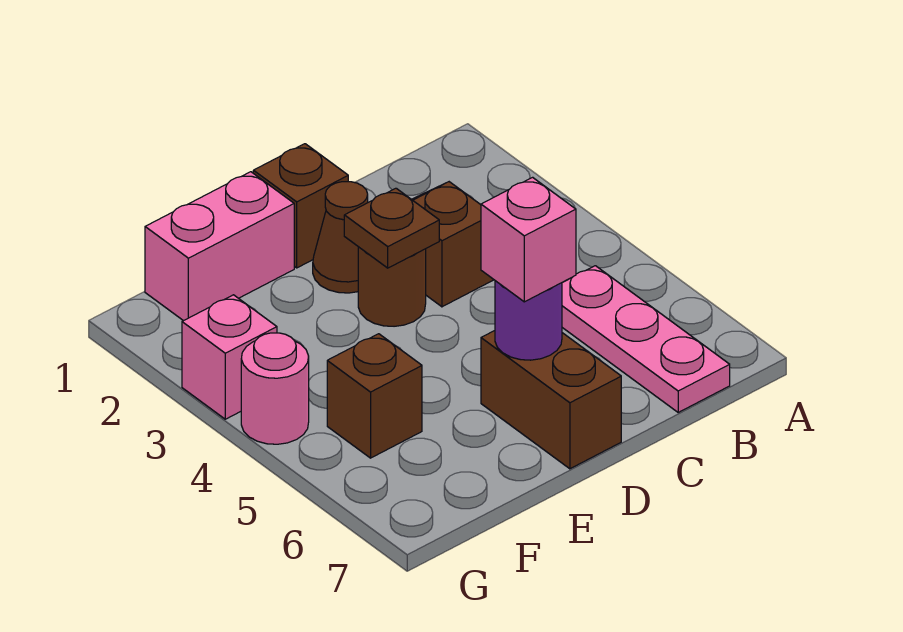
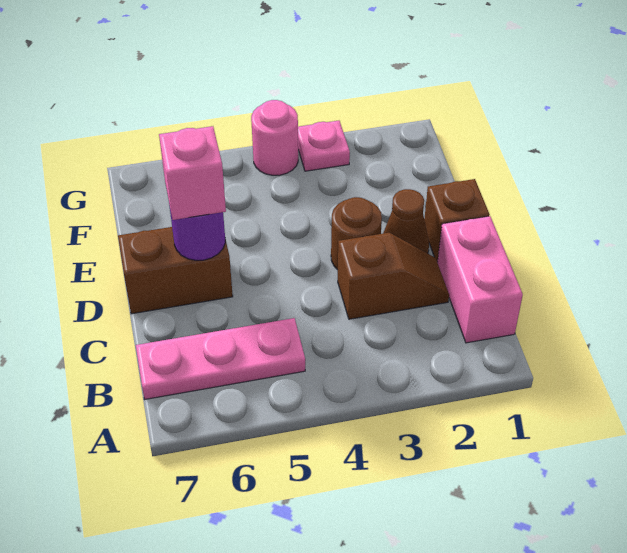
brown plate D3 level 2 -> none
pink brick E1:F1 level 1 -> pink brick B1:C1 level 1
brown brick F5 level 1 -> none
pink brick G3 level 1 -> pink plate G3 level 1

